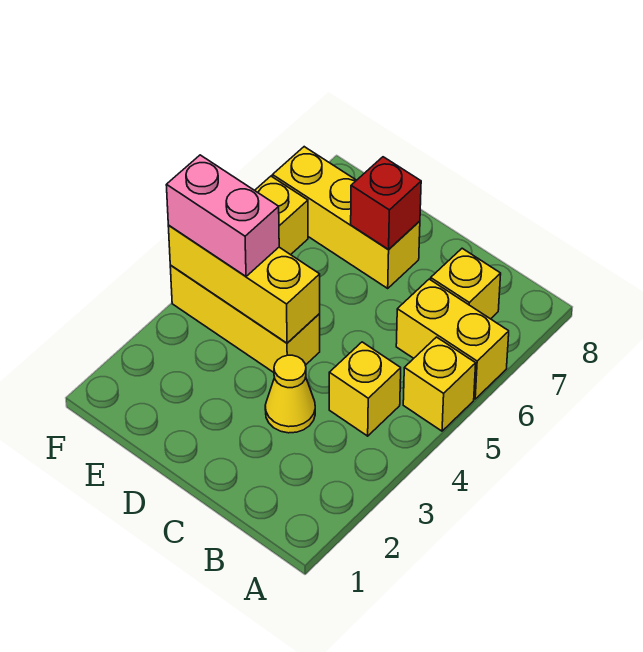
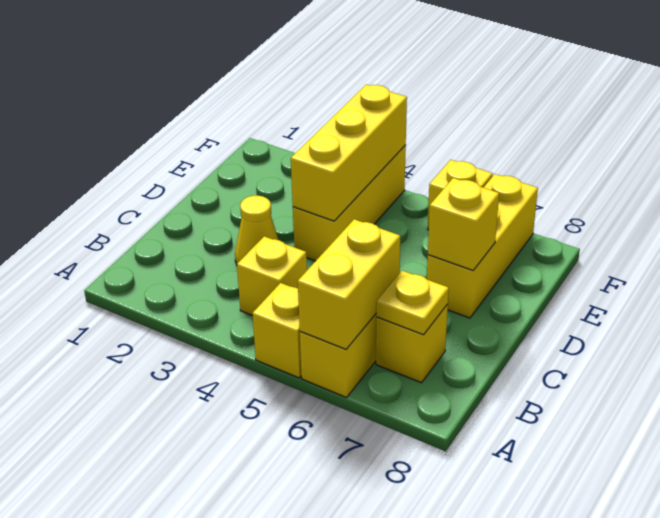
none -> yellow brick A6:B6 level 2
none -> yellow plate B7 level 2
red brick D7 level 2 -> yellow brick D7 level 2
pink brick E4:F4 level 3 -> none

